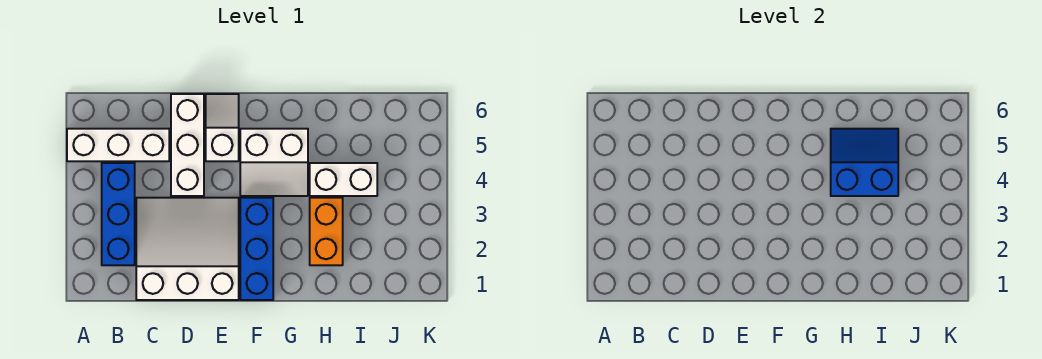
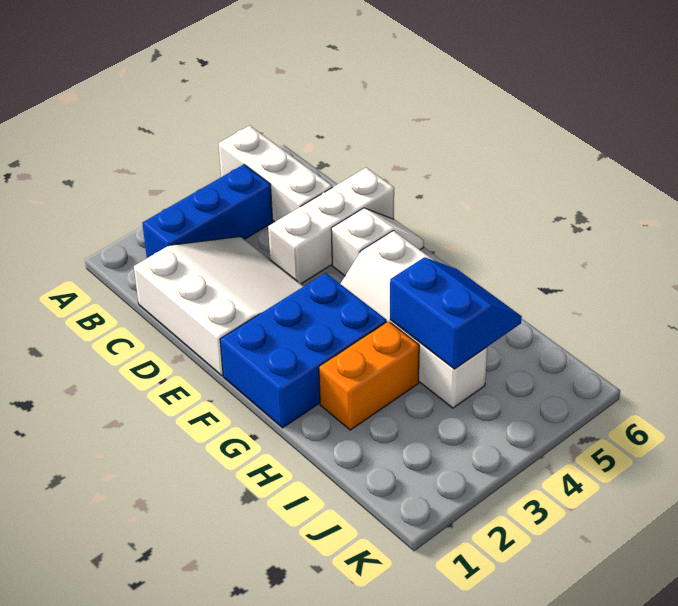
blue brick F1:F3 level 1 -> blue brick F1:G3 level 1

